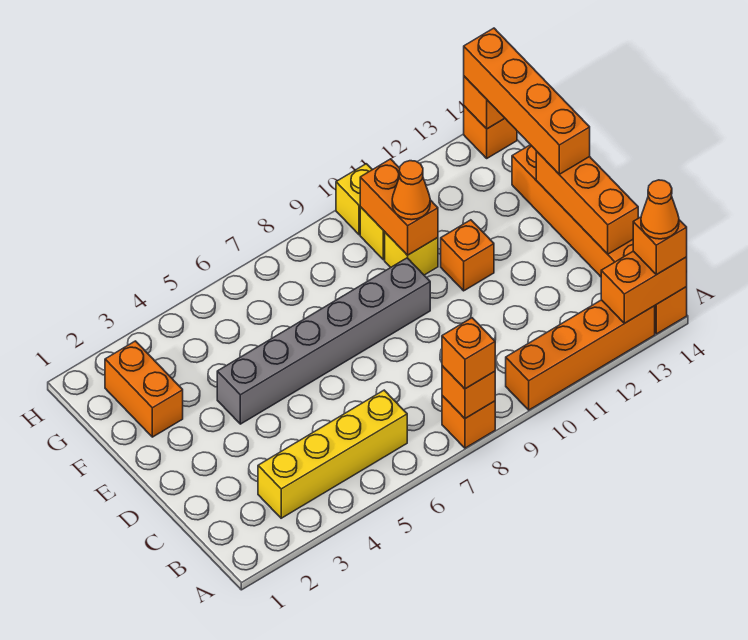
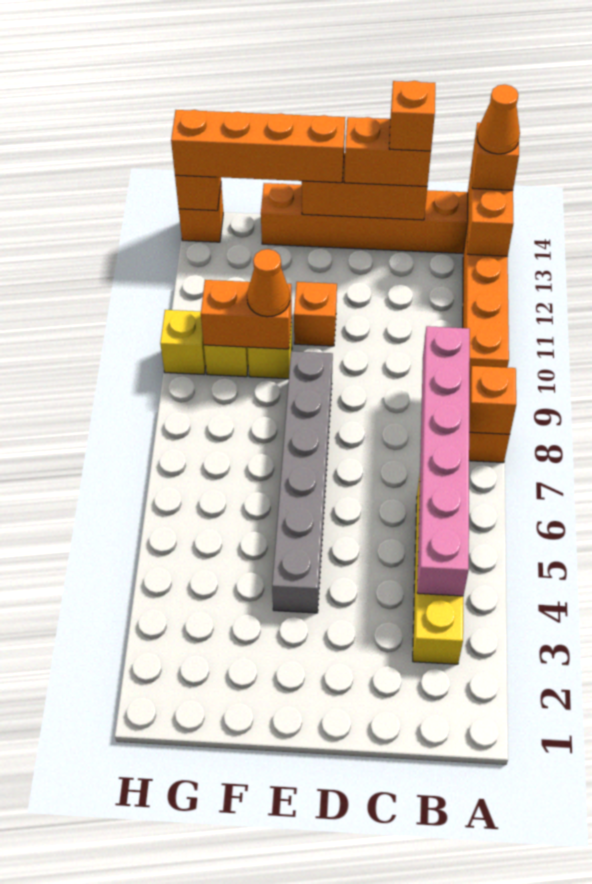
orange brick A8 level 3 -> orange brick C14 level 4
none -> pink brick B4:B9 level 2
orange brick F2:G2 level 1 -> orange brick C14:D14 level 3

